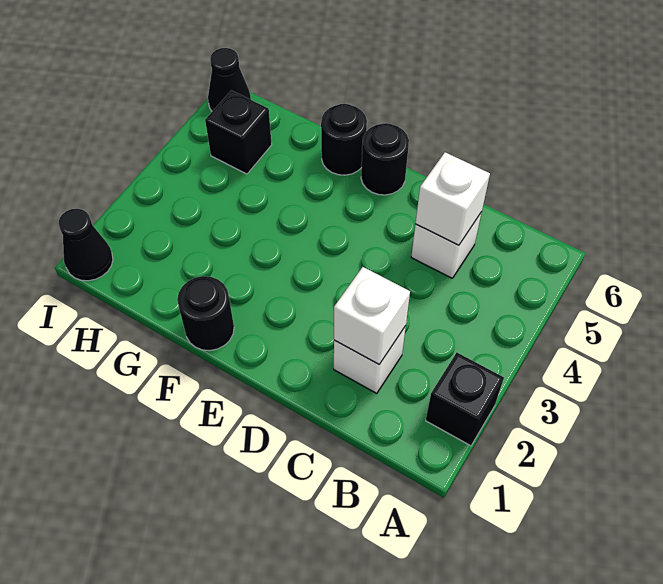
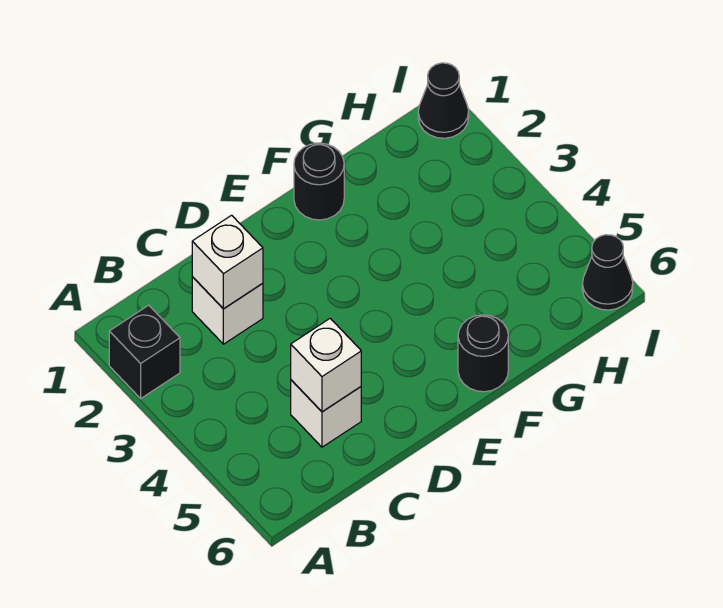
black round brick E6 level 1 -> none
black brick H5 level 1 -> none

